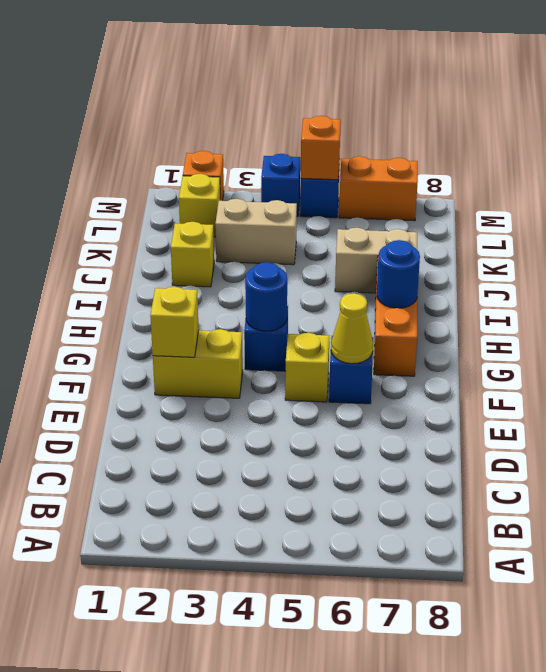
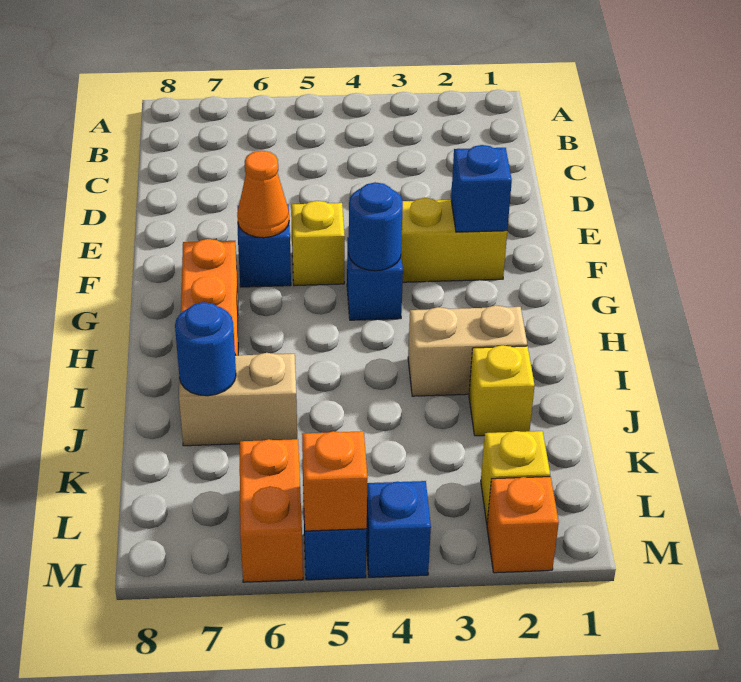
yellow brick F2 level 2 -> blue brick F2 level 2
yellow cone F6 level 2 -> orange cone F6 level 2
blue round brick H7 level 2 -> blue round brick J7 level 2
tan brick K3:K4 level 1 -> tan brick I2:I3 level 1
orange brick M6:M7 level 1 -> orange brick L6:M6 level 1

